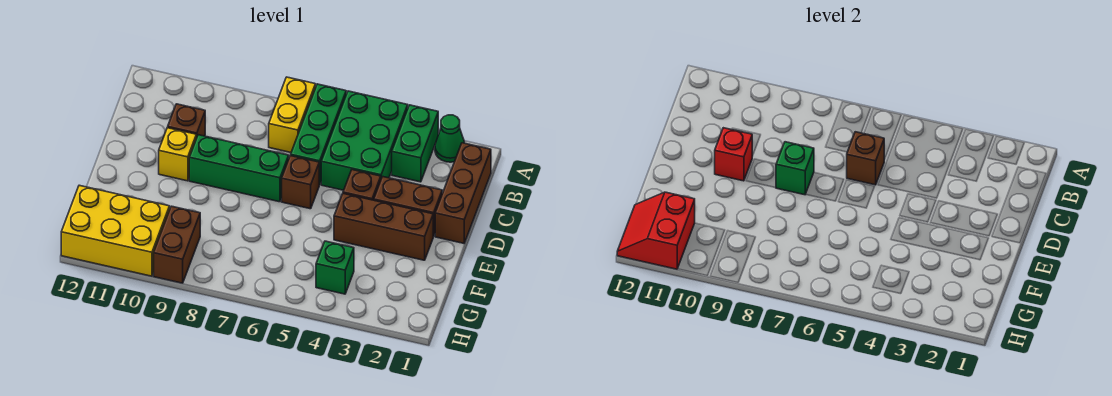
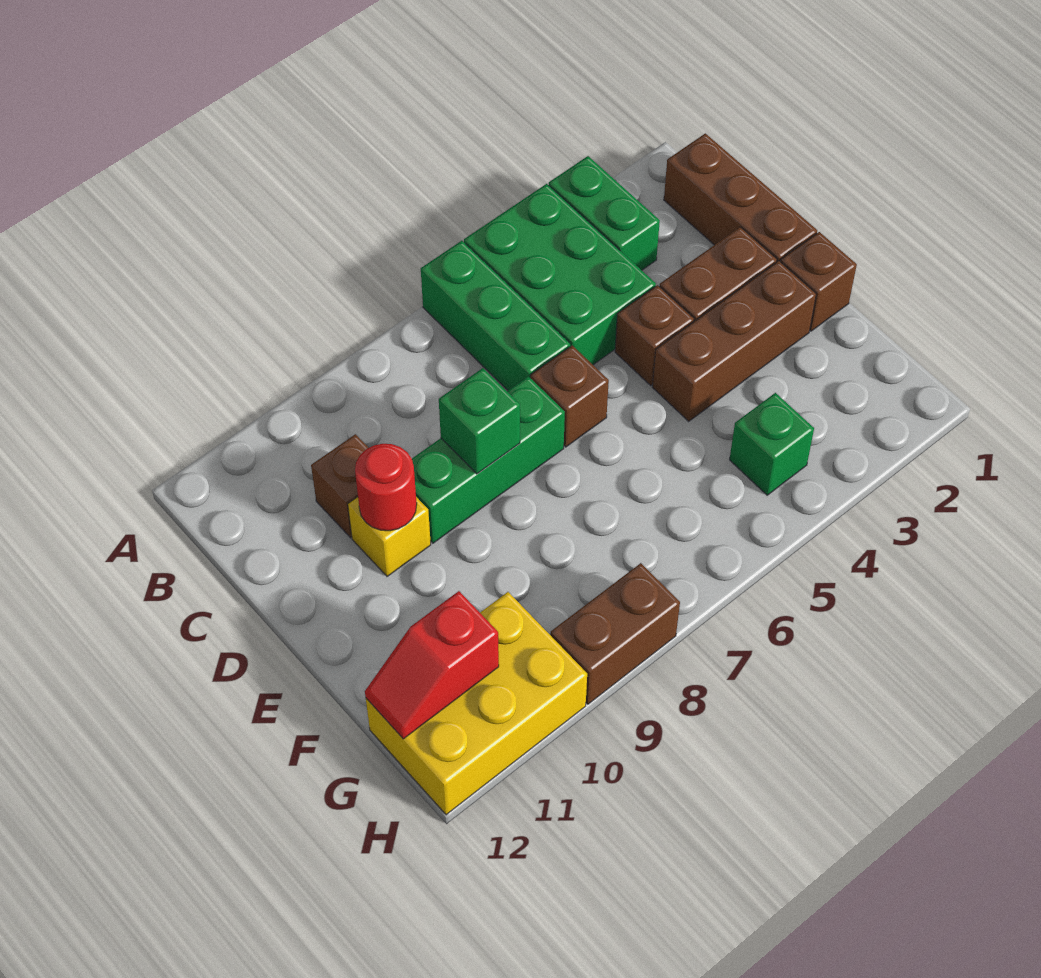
green cone A2 level 1 -> none
yellow brick A7:B7 level 1 -> none
brown brick C6 level 2 -> brown brick E1 level 1
red brick D10 level 2 -> red round brick D10 level 2
brown brick G9:H9 level 1 -> brown brick H8:H9 level 1
red slope G11:H12 level 2 top 11 -> red slope G11:G12 level 2 top 11

